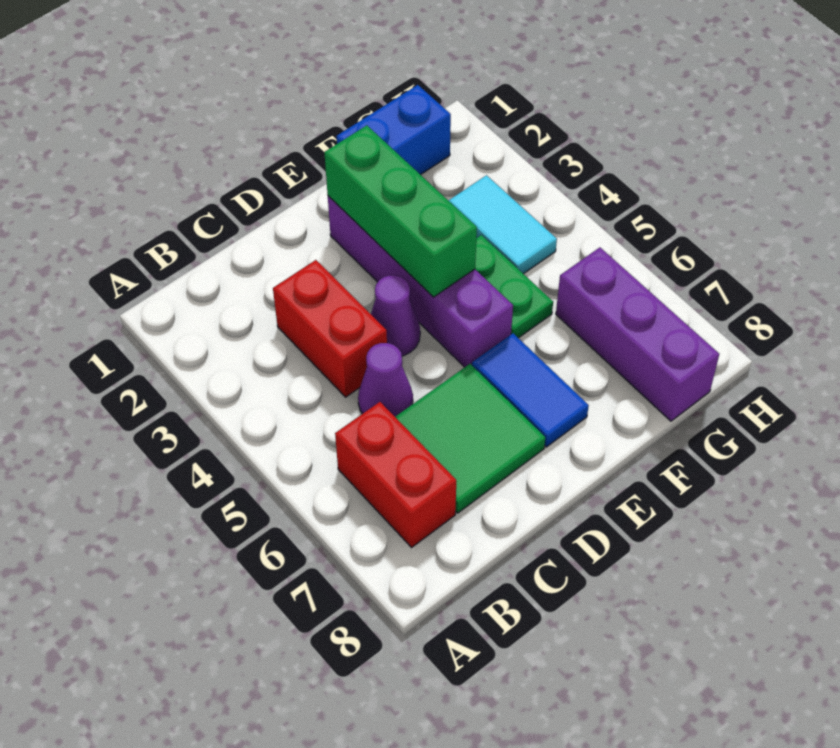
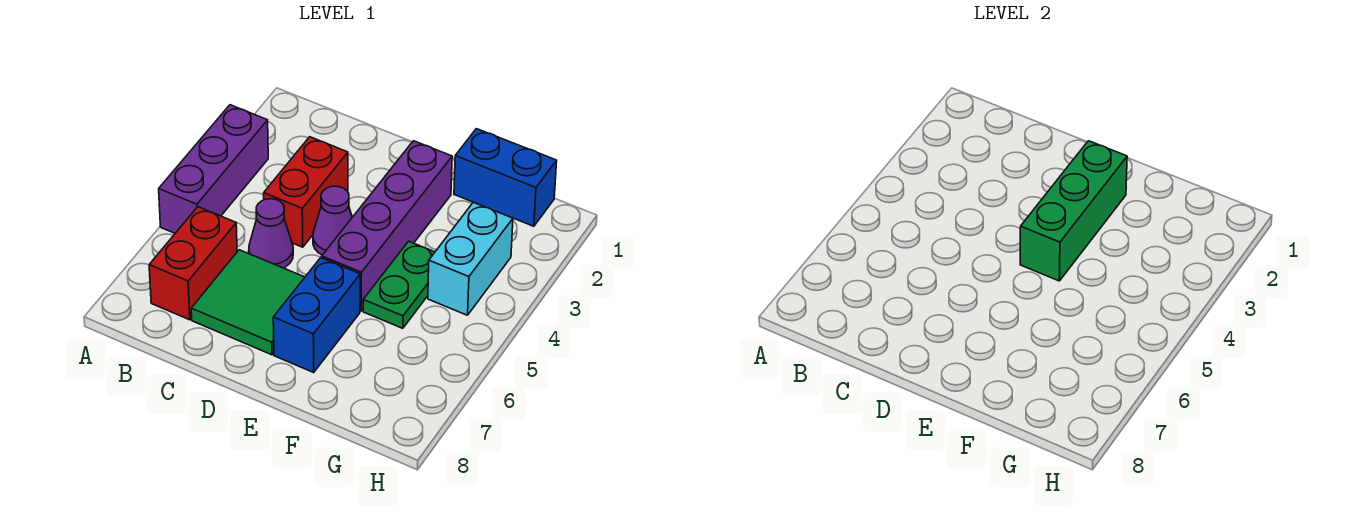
blue tile E6:E7 level 1 -> blue brick E6:E7 level 1
cyan tile G3:G4 level 1 -> cyan brick G3:G4 level 1
purple brick G6:G8 level 1 -> purple brick A3:A5 level 1

